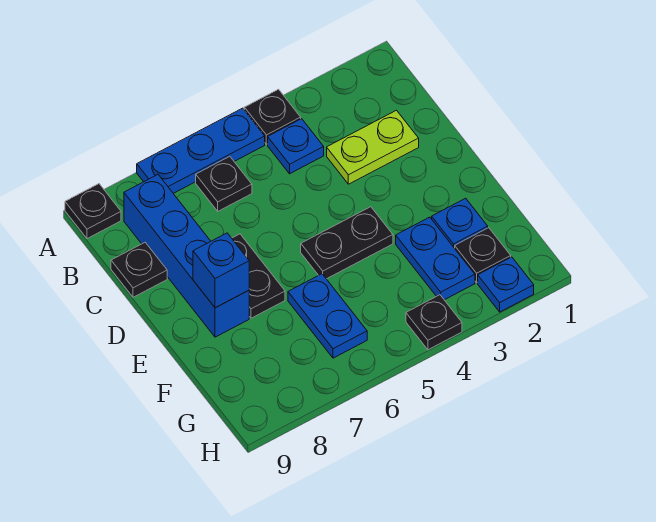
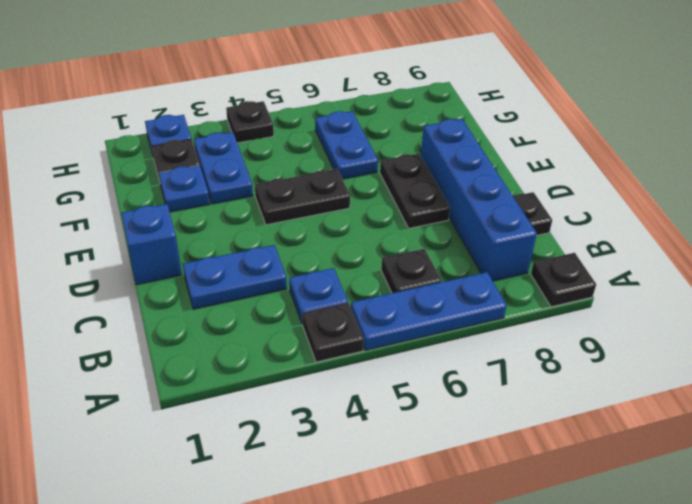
lime plate C2:C3 level 1 -> blue plate C2:C3 level 1
blue brick E8 level 2 -> blue brick D1 level 1

